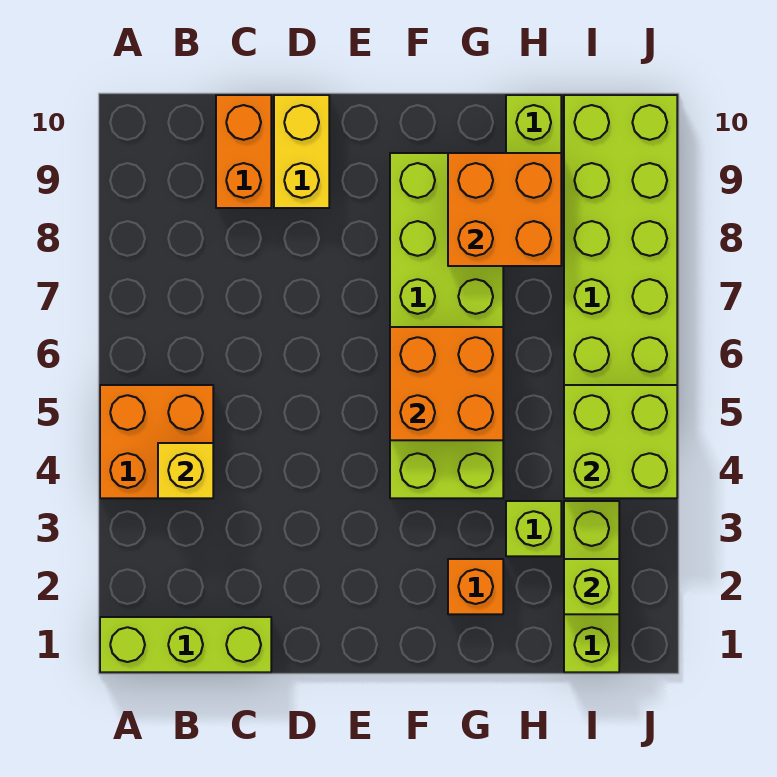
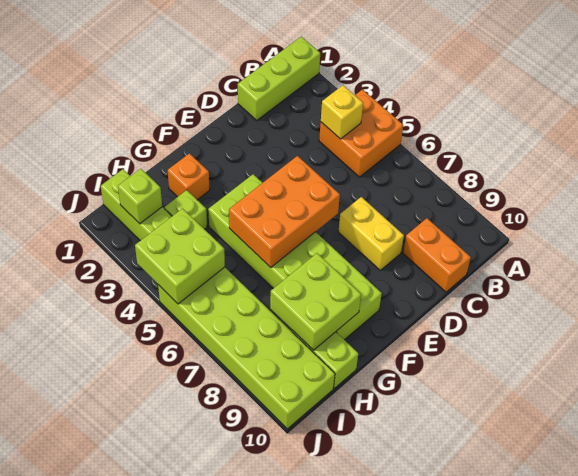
yellow brick D9:D10 level 1 -> yellow brick D7:D8 level 1
orange brick F5:G6 level 2 -> orange brick E5:G6 level 2
orange brick G8:H9 level 2 -> lime brick G8:H9 level 2

